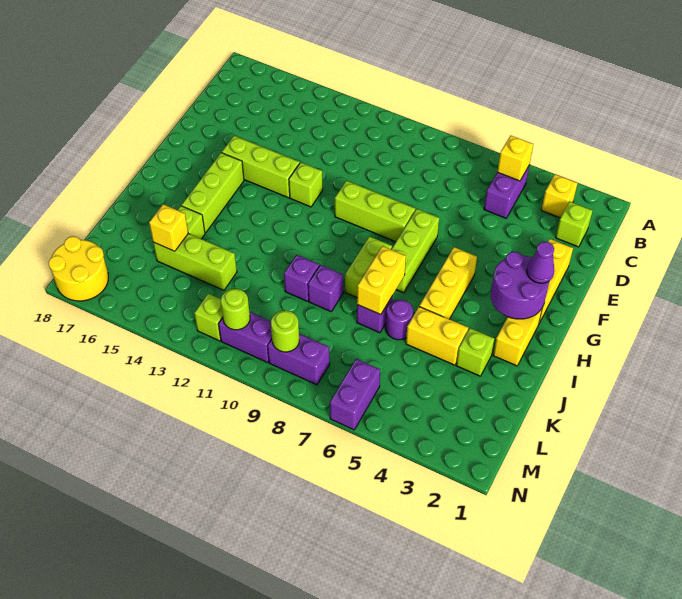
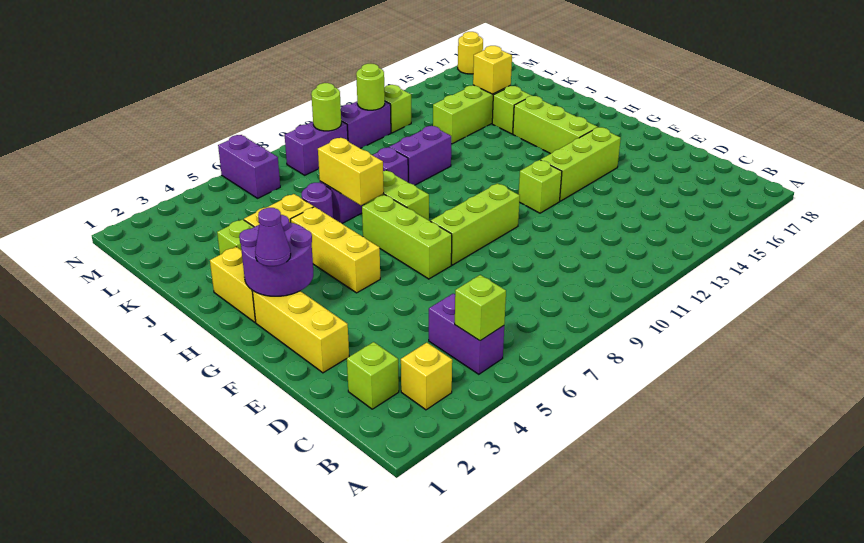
yellow brick B5 level 2 -> lime brick B5 level 2
purple brick J10 level 1 -> purple brick J10:J11 level 1
yellow round brick M17:N18 level 1 -> yellow round brick N17 level 1

